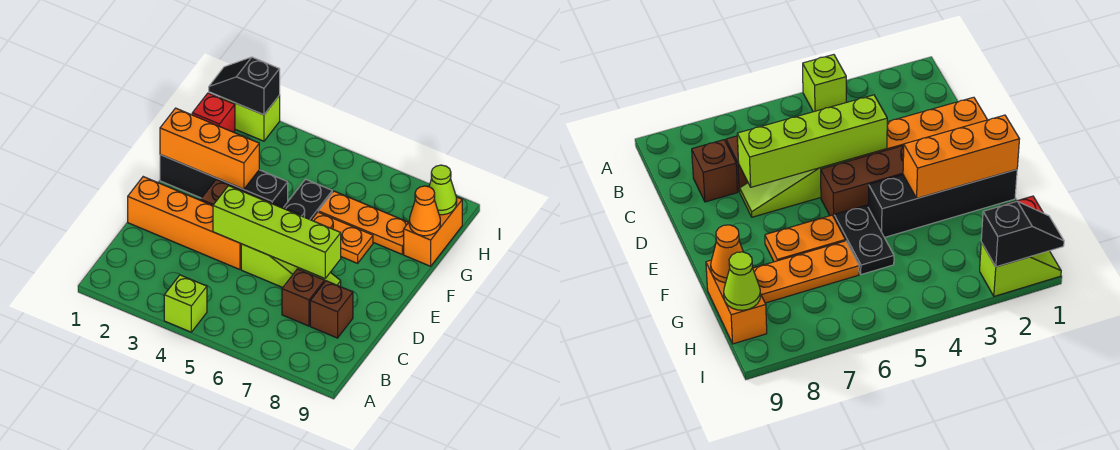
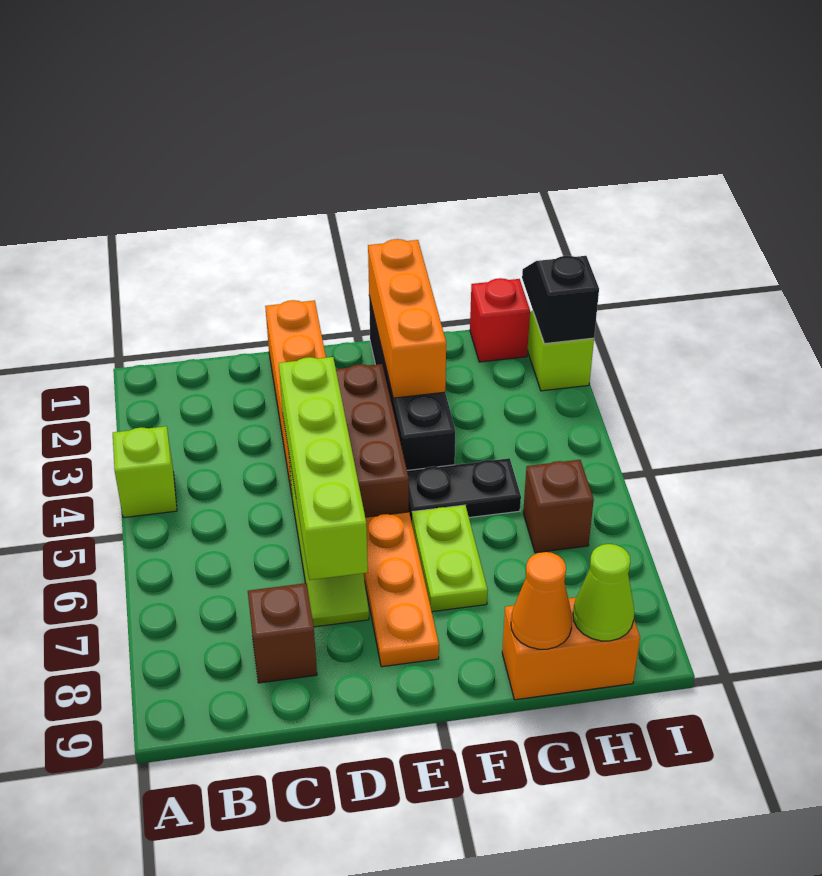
brown brick C7 level 1 -> brown brick H6 level 1
orange plate F6:F7 level 1 -> lime plate F6:F7 level 1
orange plate G6:G8 level 1 -> orange plate E6:E8 level 1

